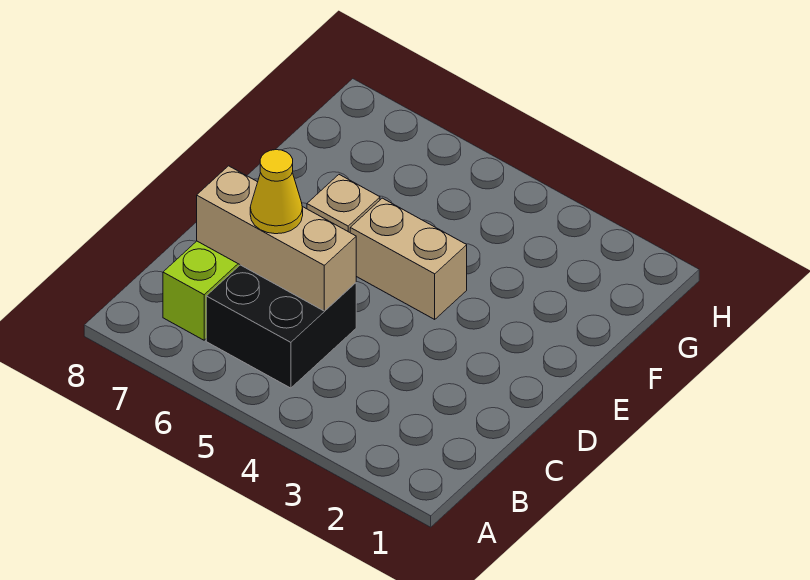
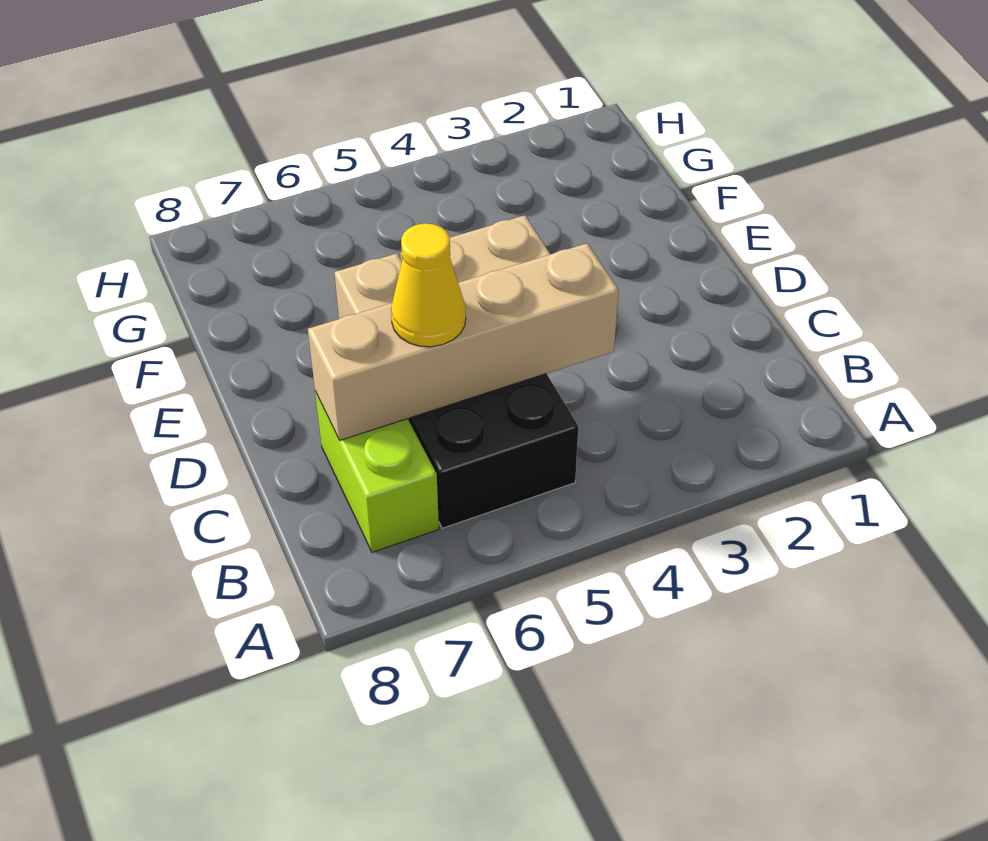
tan brick C5:C7 level 2 -> tan brick C4:C7 level 2

